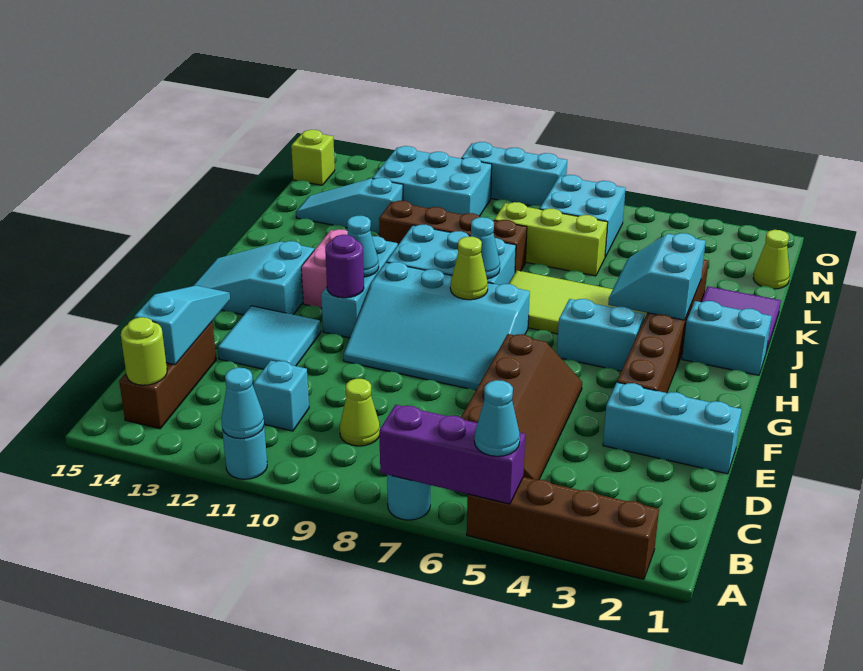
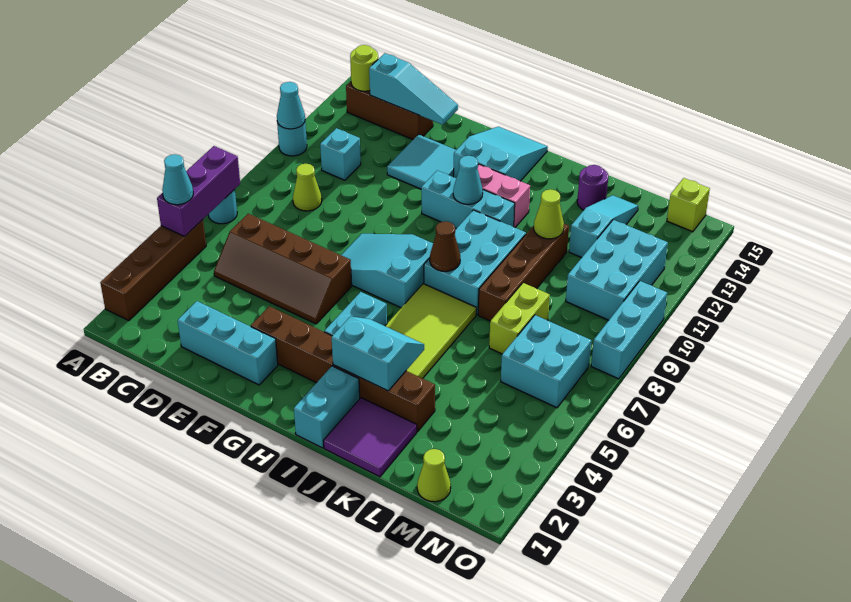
cyan brick E1:E3 level 1 -> cyan brick D2:F2 level 1
cyan slope F7:H10 level 1 top H -> cyan slope F7:H8 level 1 top H
purple round brick G11 level 2 -> purple round brick K14 level 1
lime cone H8 level 2 -> lime cone K11 level 2
cyan cone I8 level 2 -> brown cone I8 level 2
lime brick L6:L8 level 1 -> lime brick L7:L8 level 1

